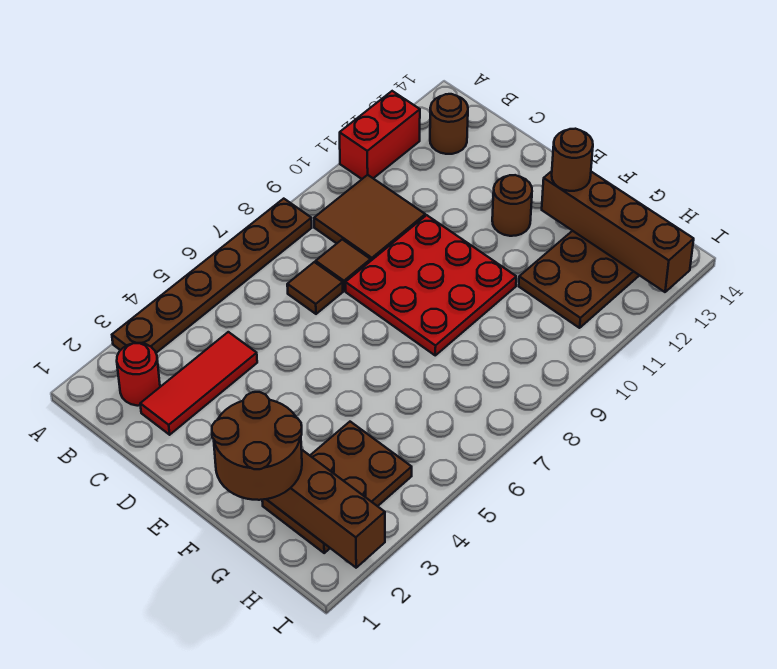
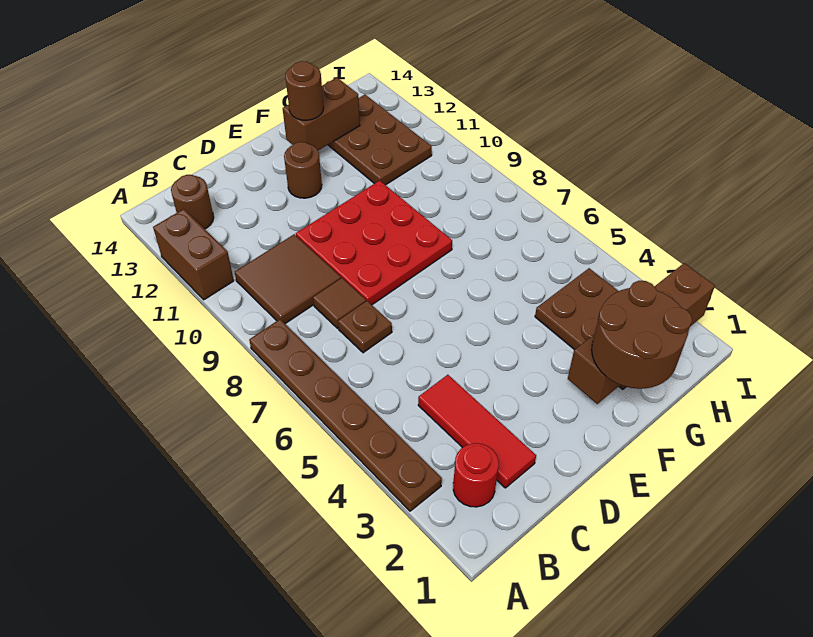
red brick A11:A12 level 1 -> brown brick A11:A12 level 1
brown tile C7 level 1 -> brown plate C7 level 1
brown brick F13:I13 level 2 -> brown brick F13:G13 level 2

